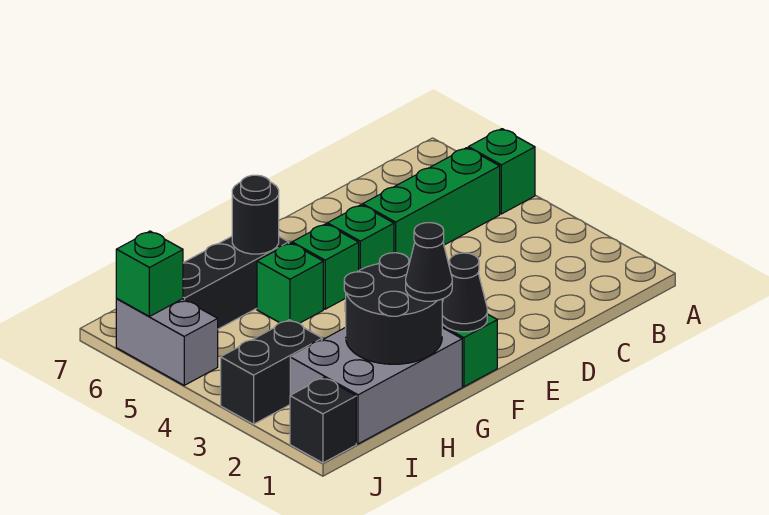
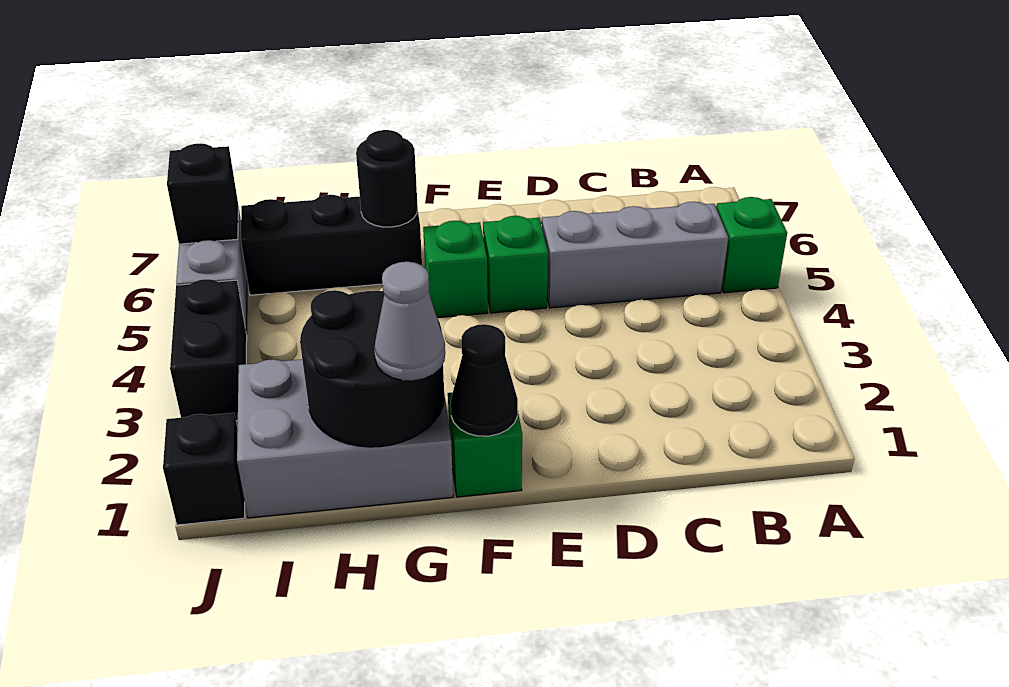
green brick B5:D5 level 1 -> grey brick B5:D5 level 1
black cone G1 level 3 -> grey cone G1 level 3
green brick G5 level 1 -> none
black brick I3:J3 level 1 -> black brick J3:J4 level 1
green brick J6 level 2 -> black brick J6 level 2

